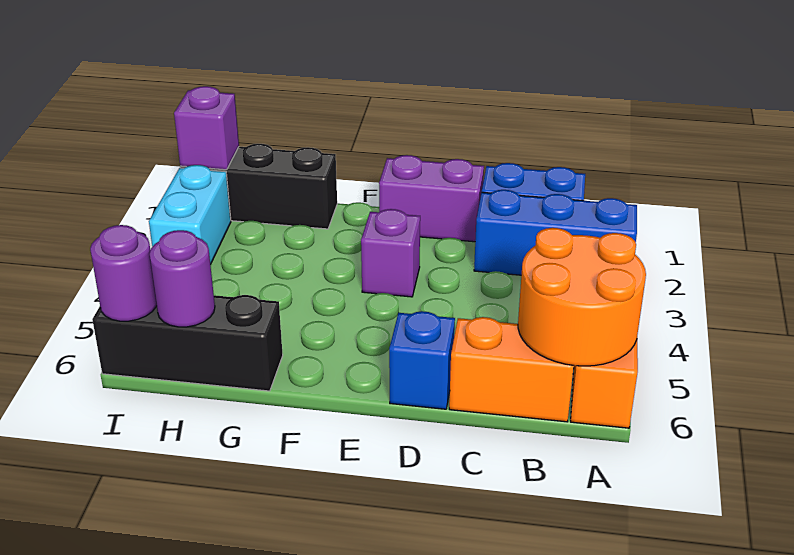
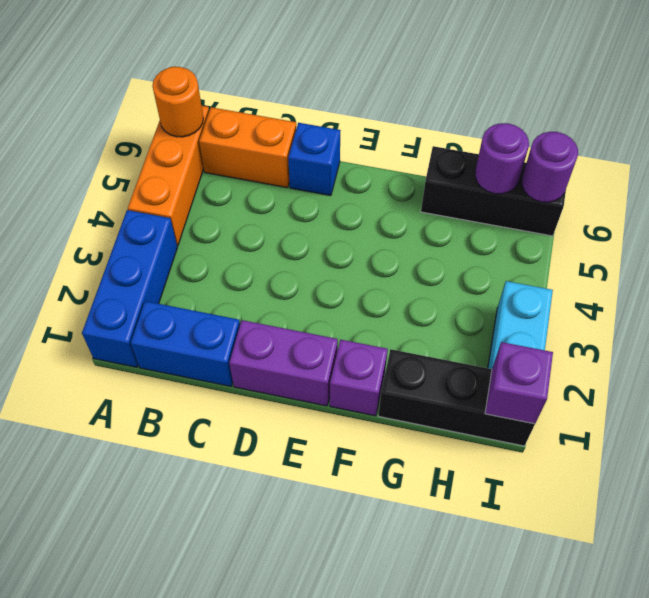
blue brick A2:C2 level 1 -> blue brick A1:A3 level 1
orange round brick A5:B6 level 2 -> orange round brick A6 level 2
purple brick E3 level 1 -> purple brick F1 level 1

